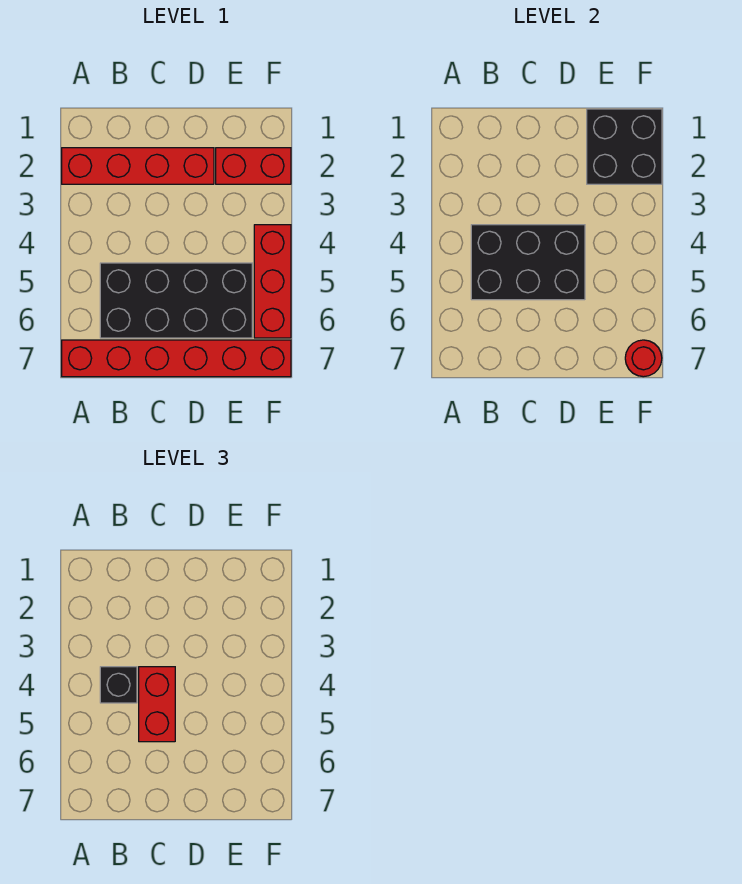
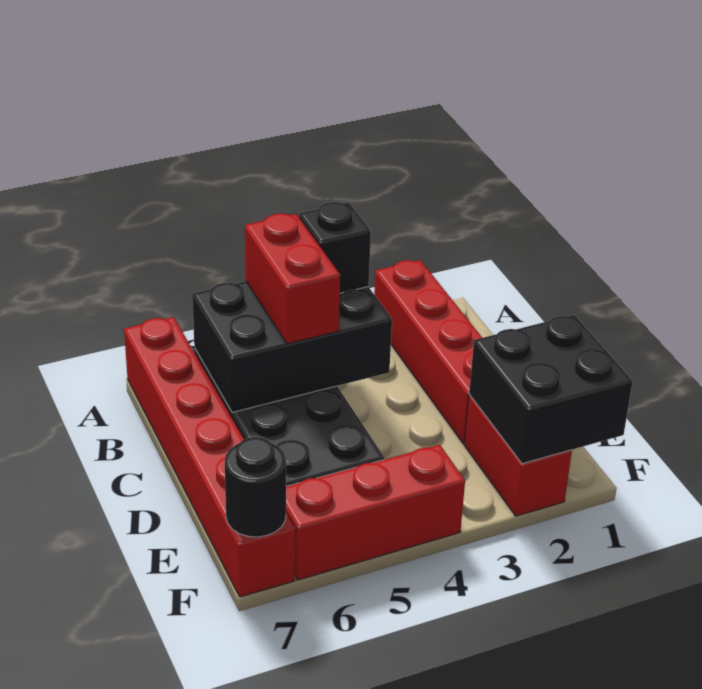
black brick B4:D5 level 2 -> black brick B4:C6 level 2
red brick C4:C5 level 3 -> red brick B5:C5 level 3
red round brick F7 level 2 -> black round brick F7 level 2

